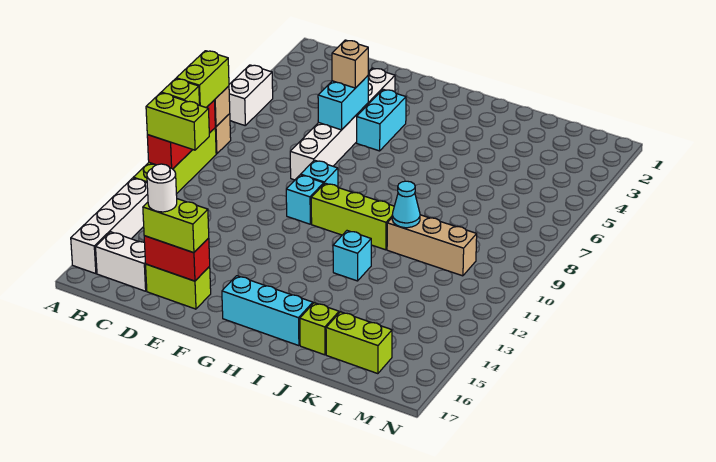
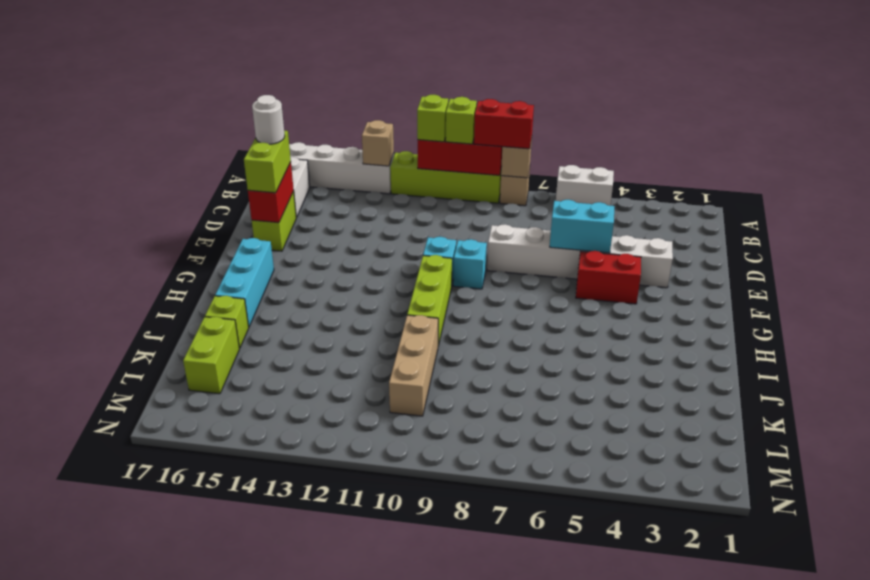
lime brick A8:A9 level 3 -> red brick A8:A9 level 3
lime brick A11:B11 level 3 -> lime brick A11 level 3
tan brick E5 level 3 -> tan brick A13 level 2
cyan brick F4:F5 level 1 -> red brick F4:F5 level 1
cyan brick I12 level 1 -> none
cyan cone J10 level 2 -> none

